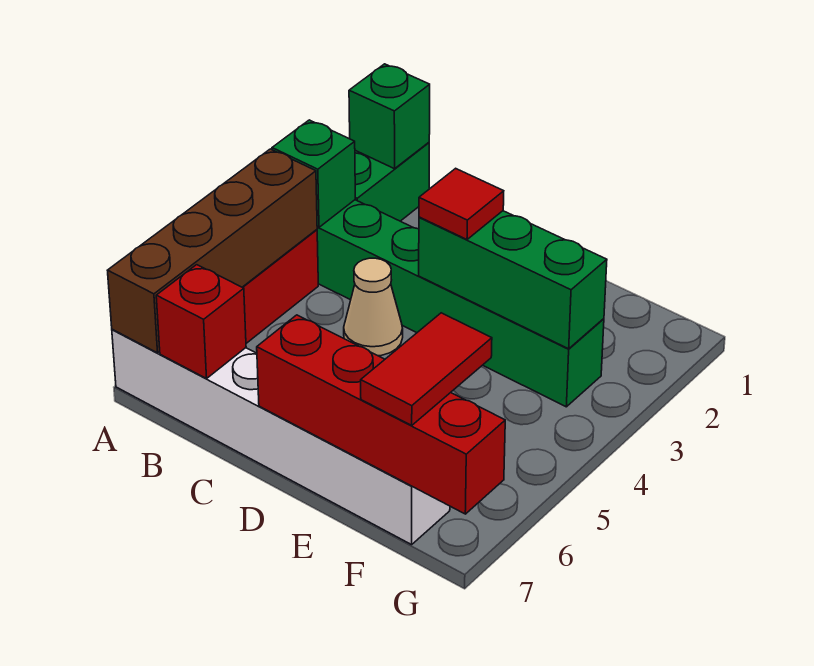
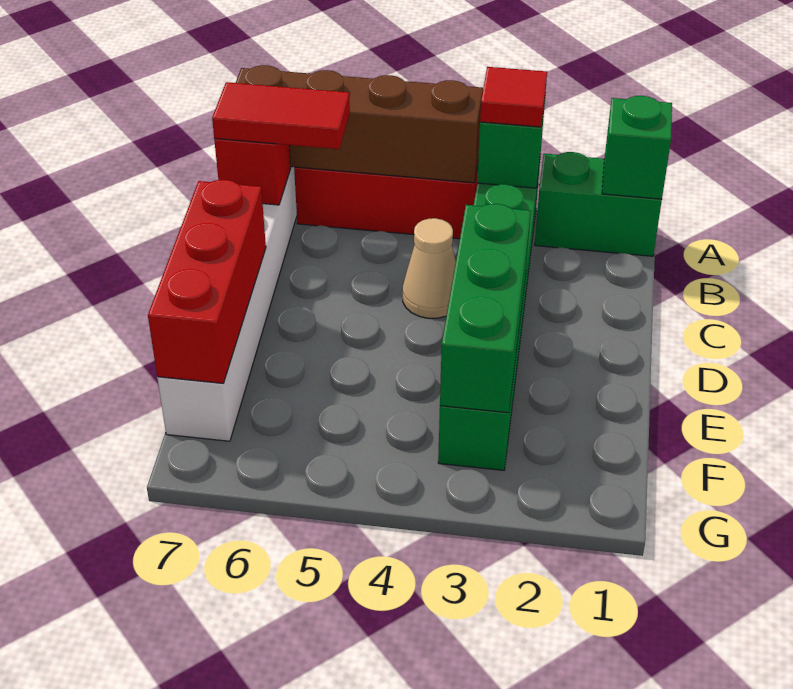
red tile D3 level 3 -> red tile A3 level 3
red brick D7:G7 level 2 -> red brick D7:F7 level 2
red tile F6:F7 level 3 -> red tile B6:B7 level 3

